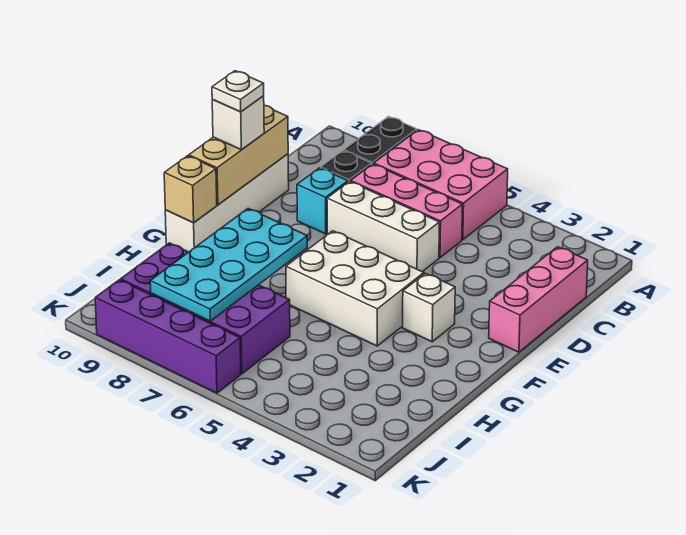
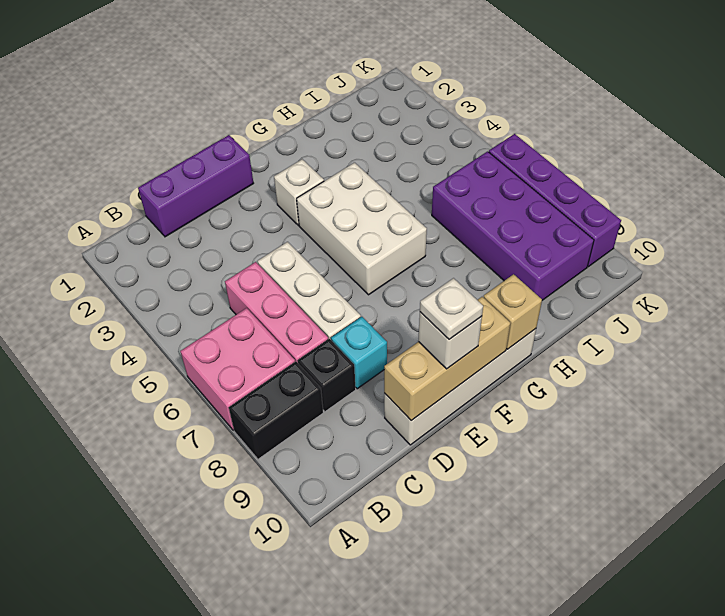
pink brick A5:B7 level 1 -> pink brick A6:B7 level 1
pink brick C1:E1 level 1 -> purple brick C1:E1 level 1
cyan plate G7:J8 level 2 -> none

